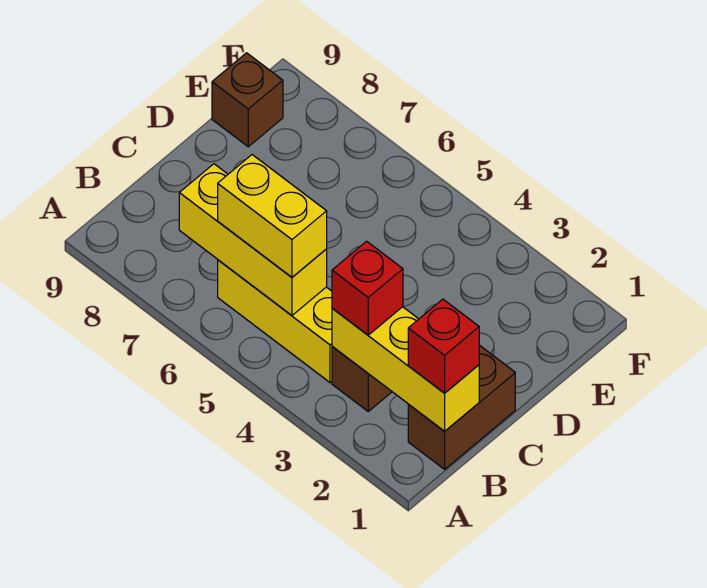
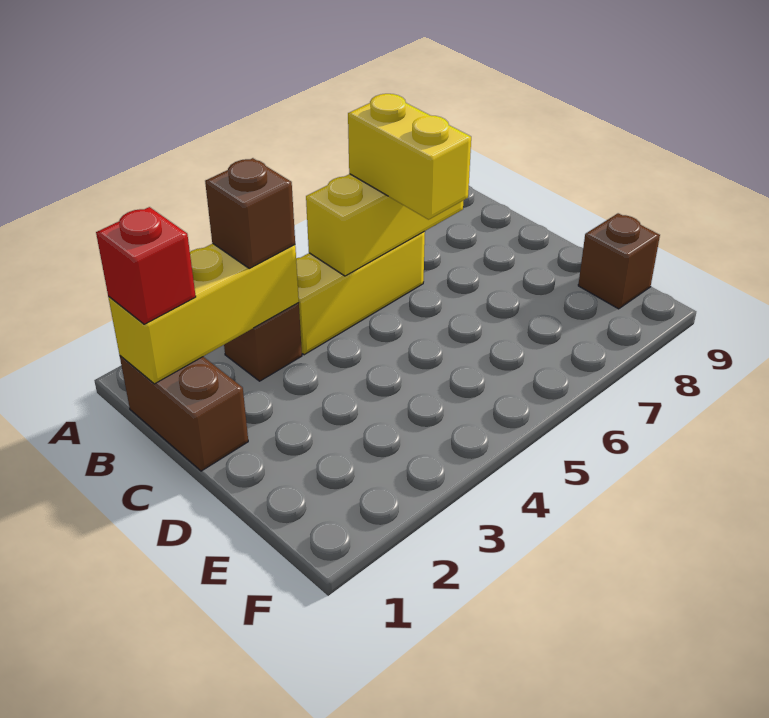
red brick B3 level 3 -> brown brick B3 level 3
yellow brick B5:B6 level 3 -> yellow brick B6:C6 level 3

